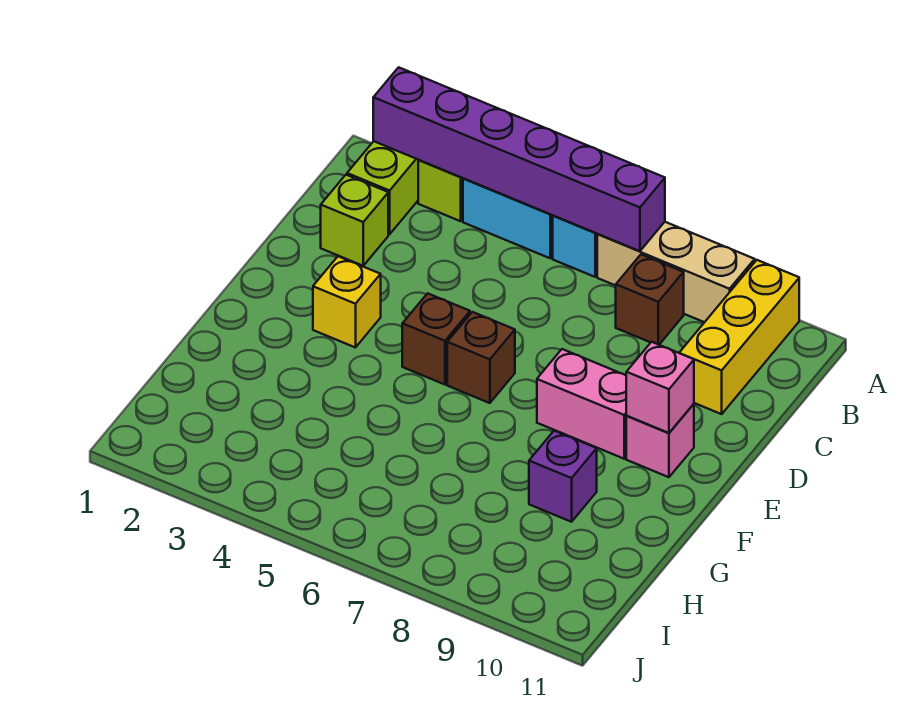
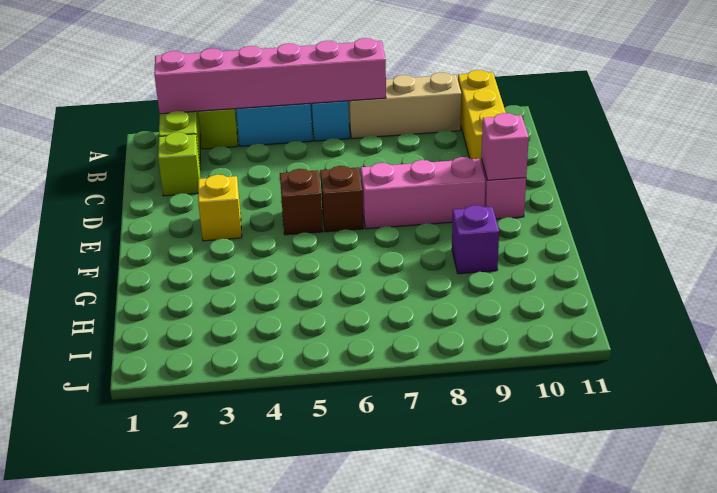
purple brick A2:A7 level 2 -> pink brick A2:A7 level 2
brown brick B8 level 1 -> none
pink brick E8:E9 level 1 -> pink brick E7:E9 level 1

